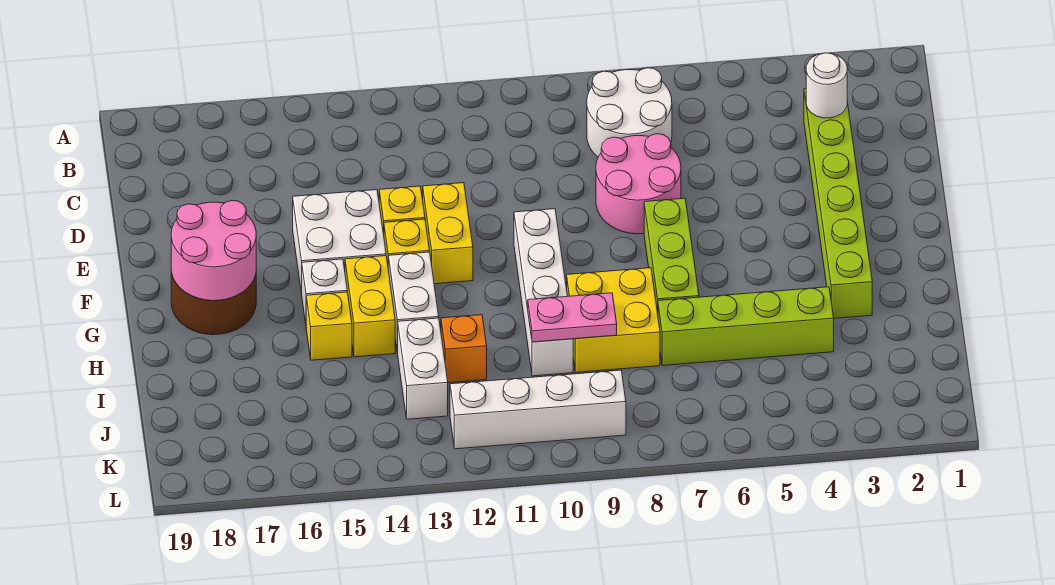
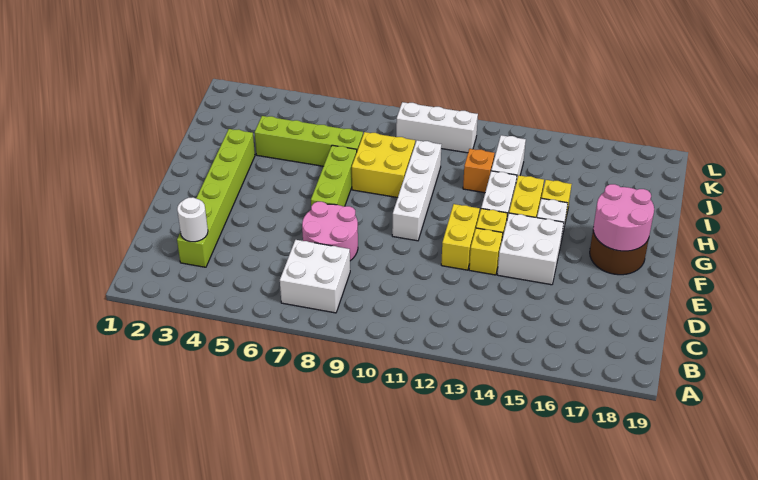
white round brick B7:C8 level 1 -> white brick B7:C8 level 1
pink plate I9:I10 level 2 -> none
white brick K9:K12 level 1 -> white brick K9:K11 level 1

